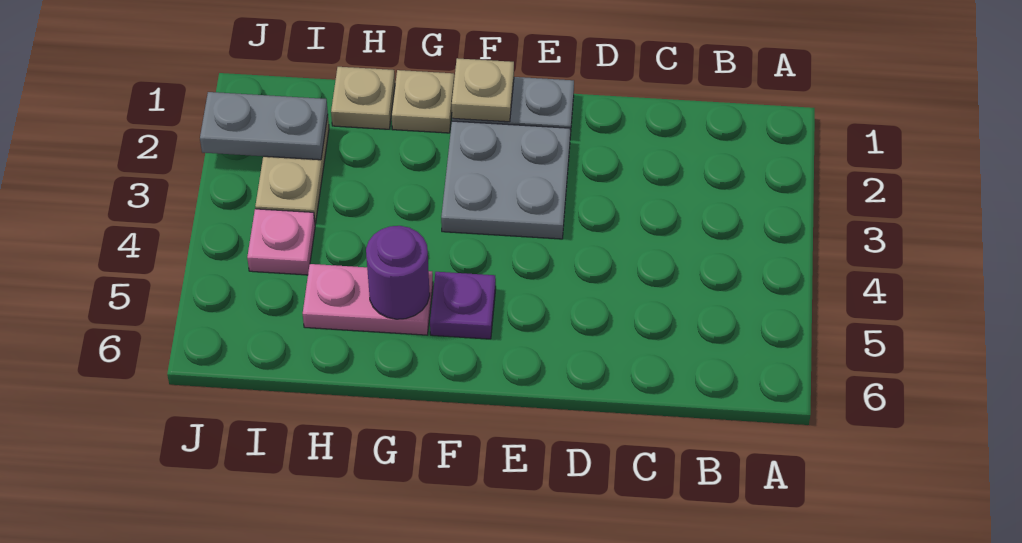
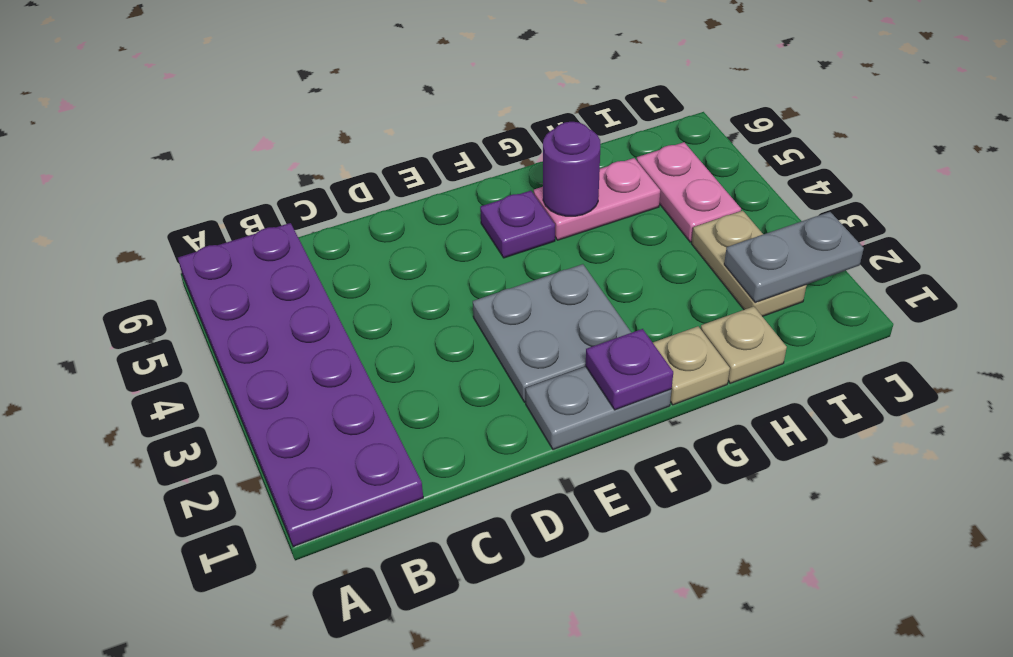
none -> purple plate A1:B6 level 1
tan plate F1 level 2 -> purple plate F1 level 2
pink plate I4 level 1 -> pink plate I4:I5 level 1

